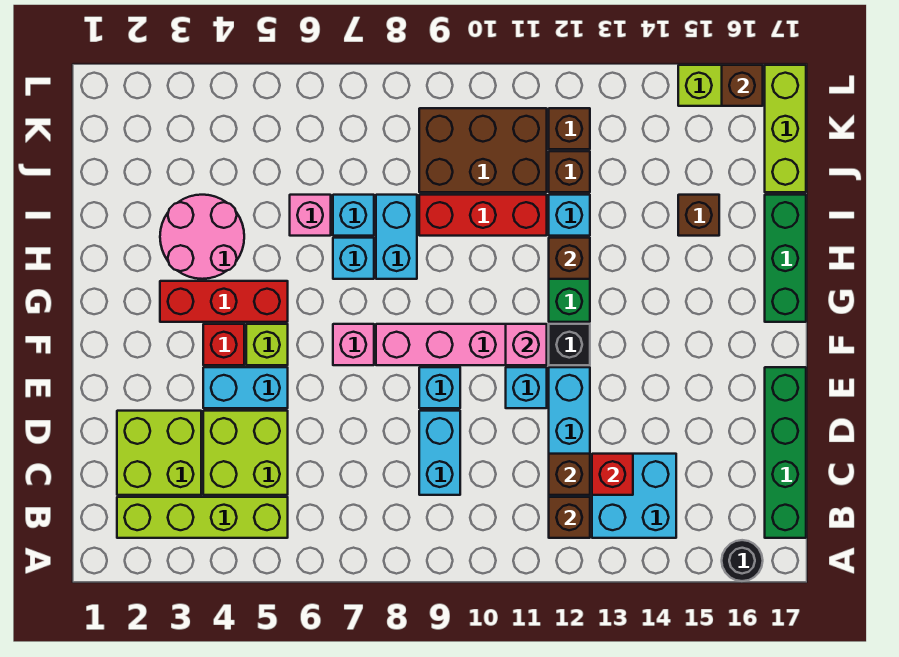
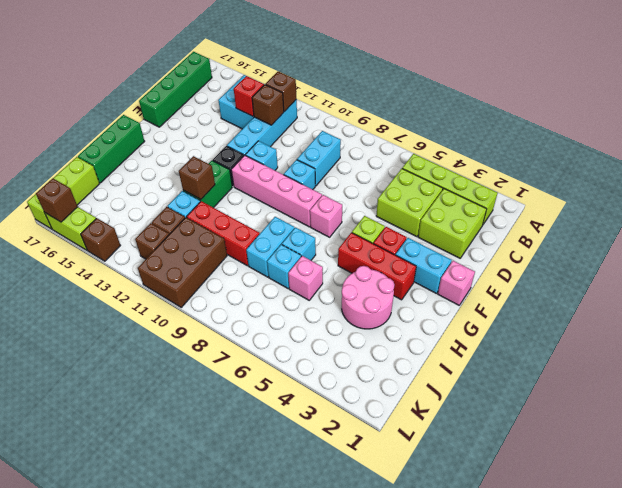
black round brick A16 level 1 -> none
cyan brick E4:E5 level 1 -> cyan brick F2:F3 level 1
pink brick F11 level 2 -> pink brick F1 level 1
brown brick I15 level 1 -> brown brick L14 level 1
brown brick J9:K11 level 1 -> brown brick J10:L11 level 1

